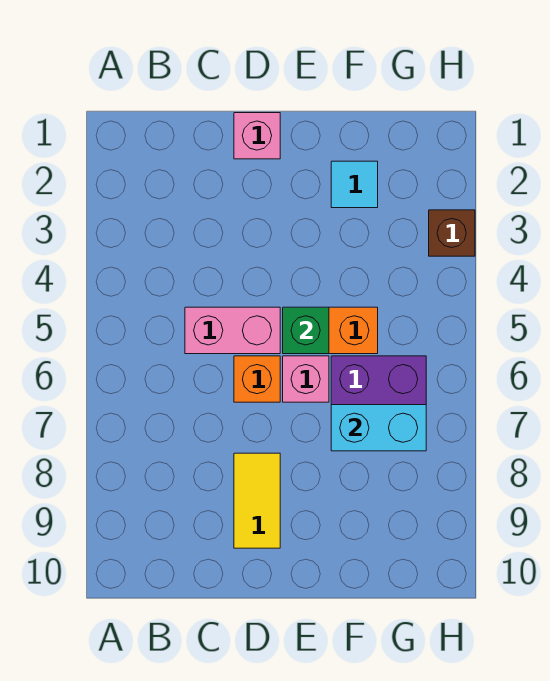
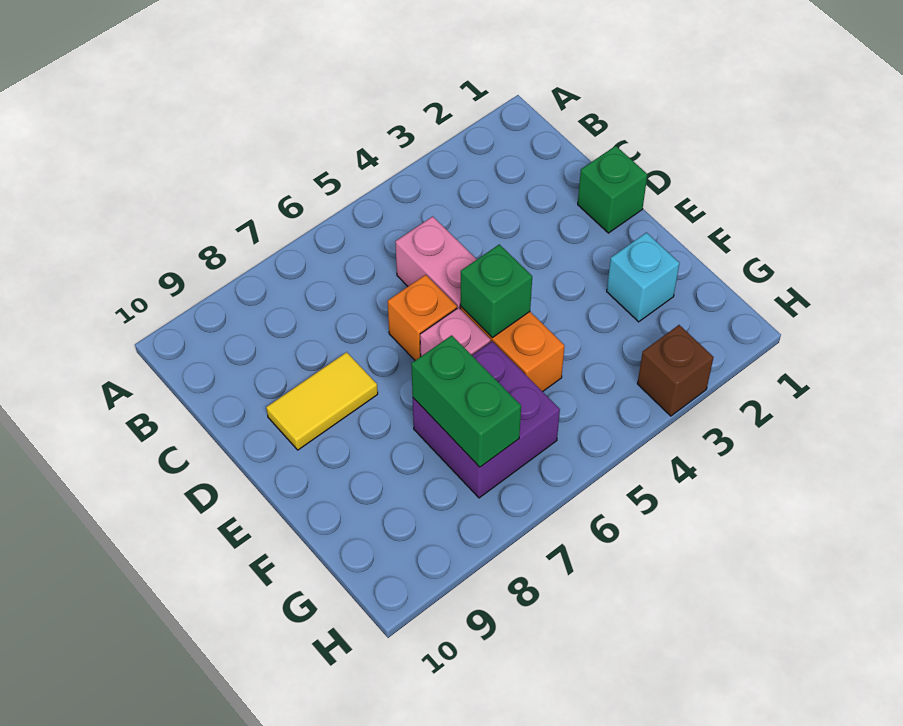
pink brick D1 level 1 -> green brick D1 level 1
cyan tile F2 level 1 -> cyan brick F2 level 1
cyan brick F7:G7 level 2 -> green brick F7:G7 level 2

